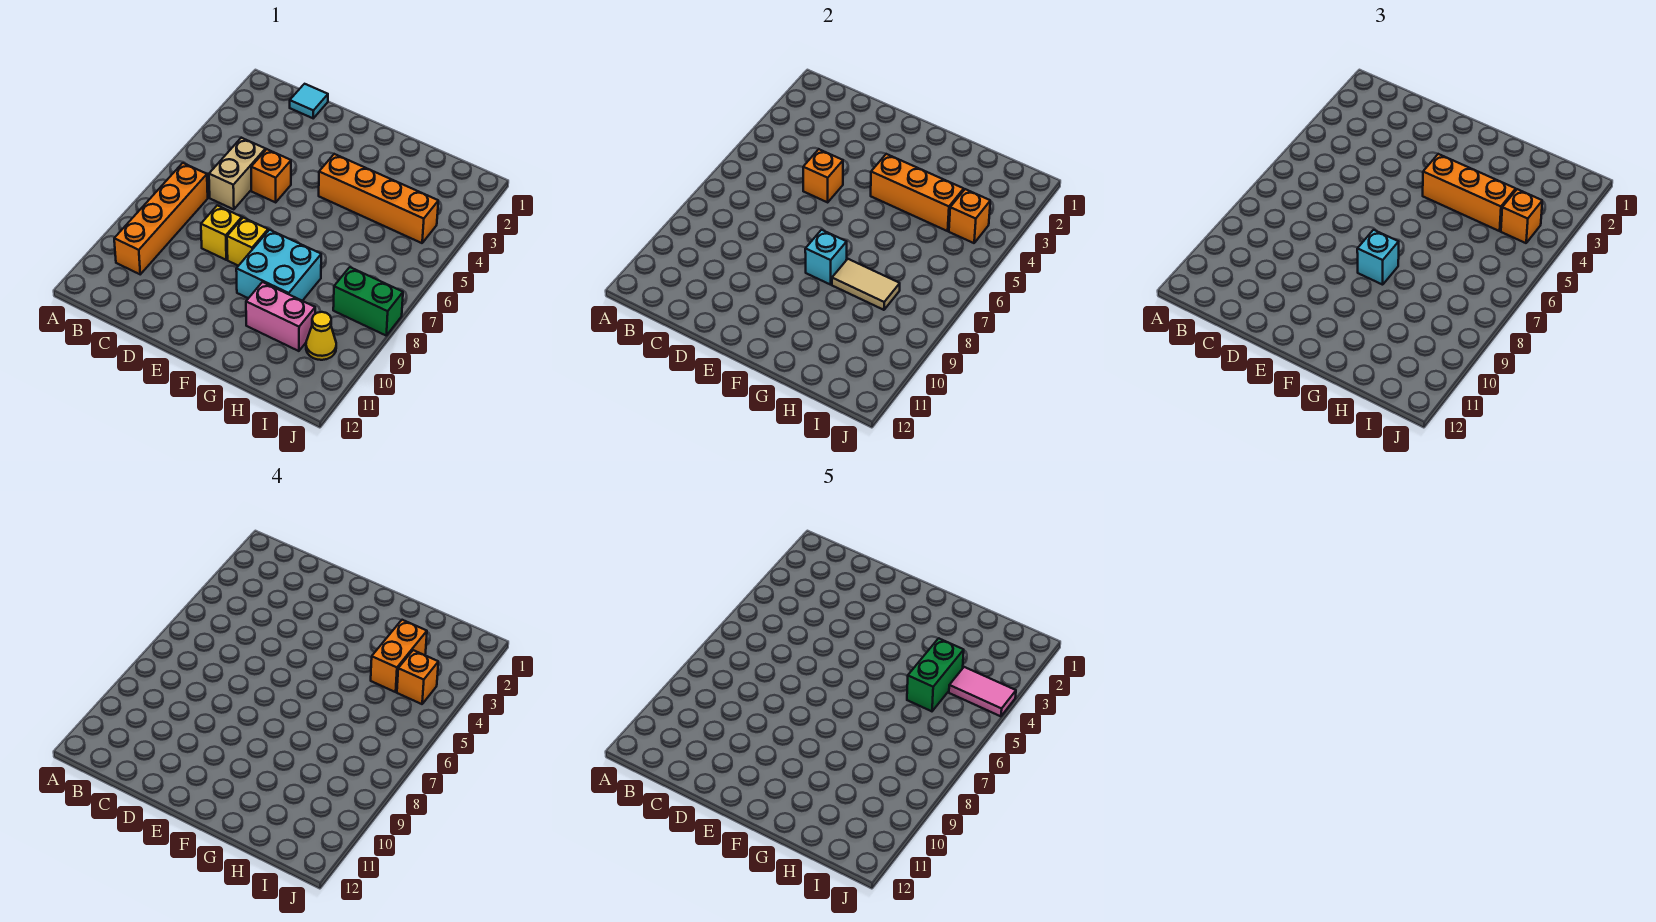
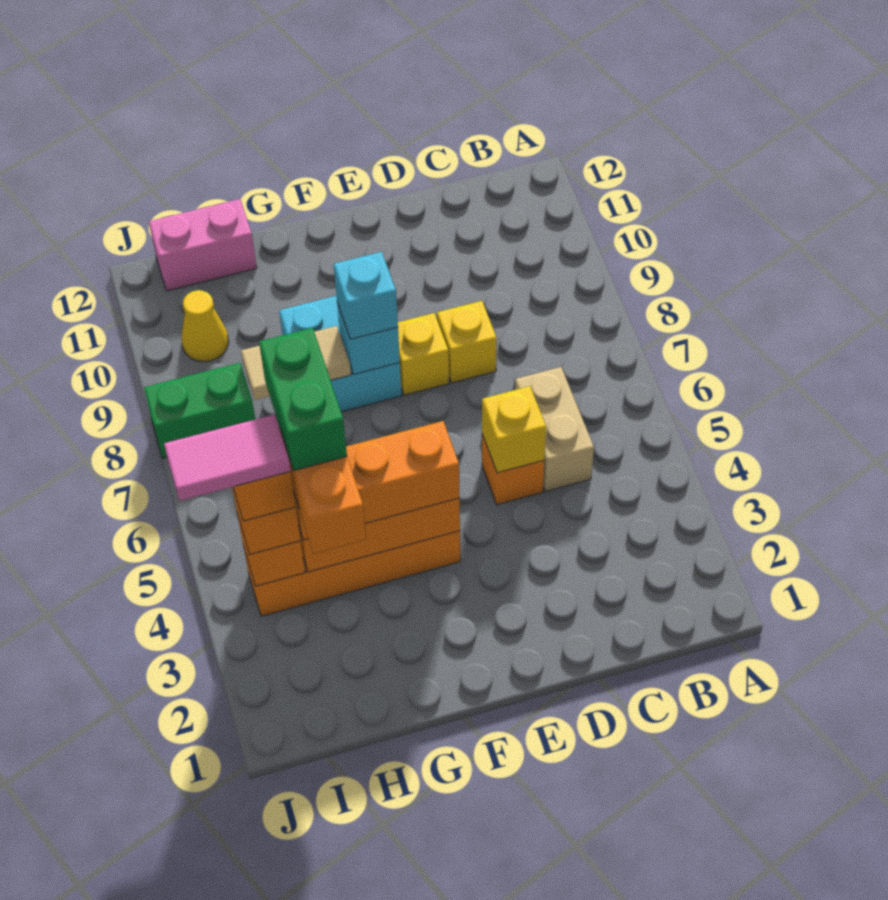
orange brick B7:B10 level 1 -> none
cyan tile C1 level 1 -> none
orange brick D5 level 2 -> yellow brick D5 level 2
pink brick G10:H10 level 1 -> pink brick H12:I12 level 1

